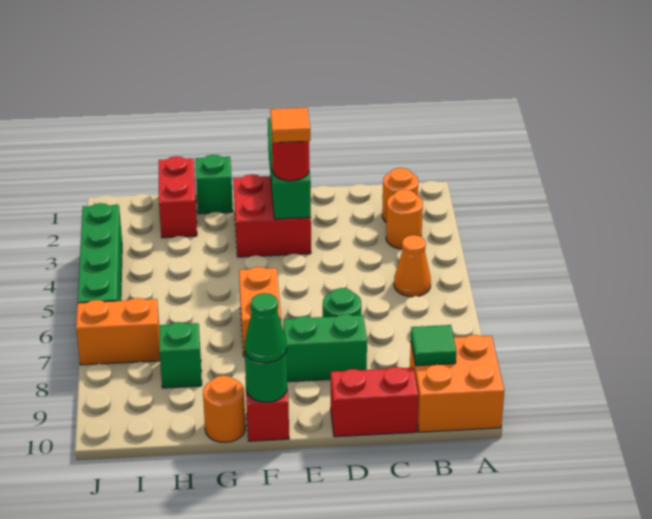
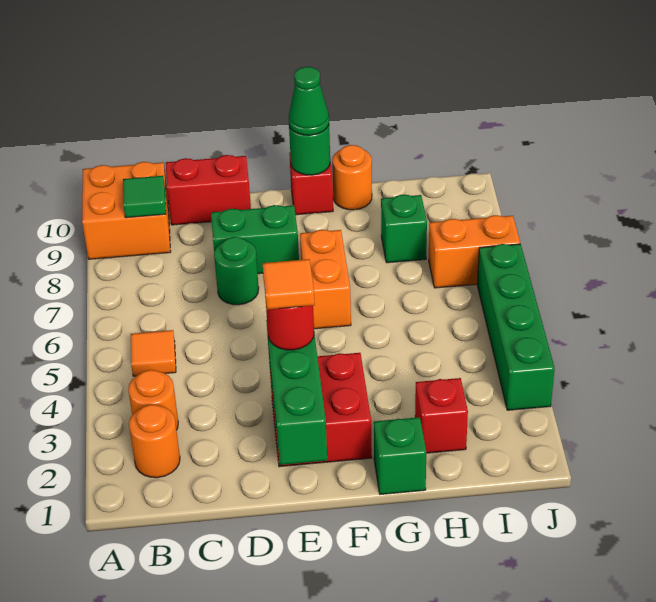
orange cone B5 level 1 -> orange tile B5 level 1
red brick H1:H2 level 1 -> red brick H2 level 1

